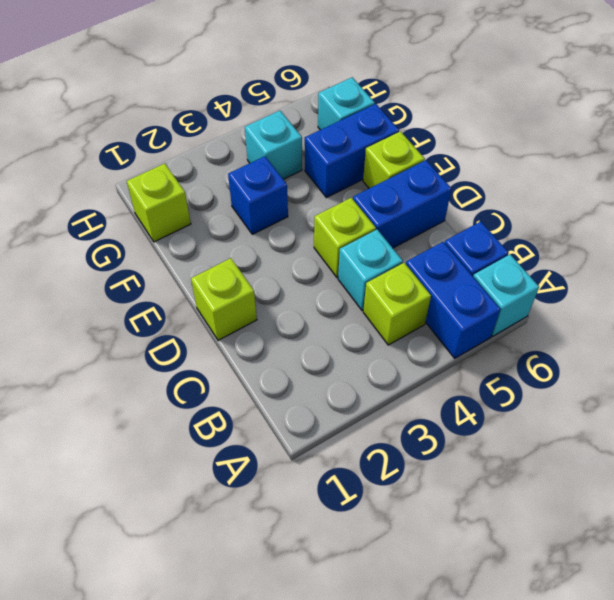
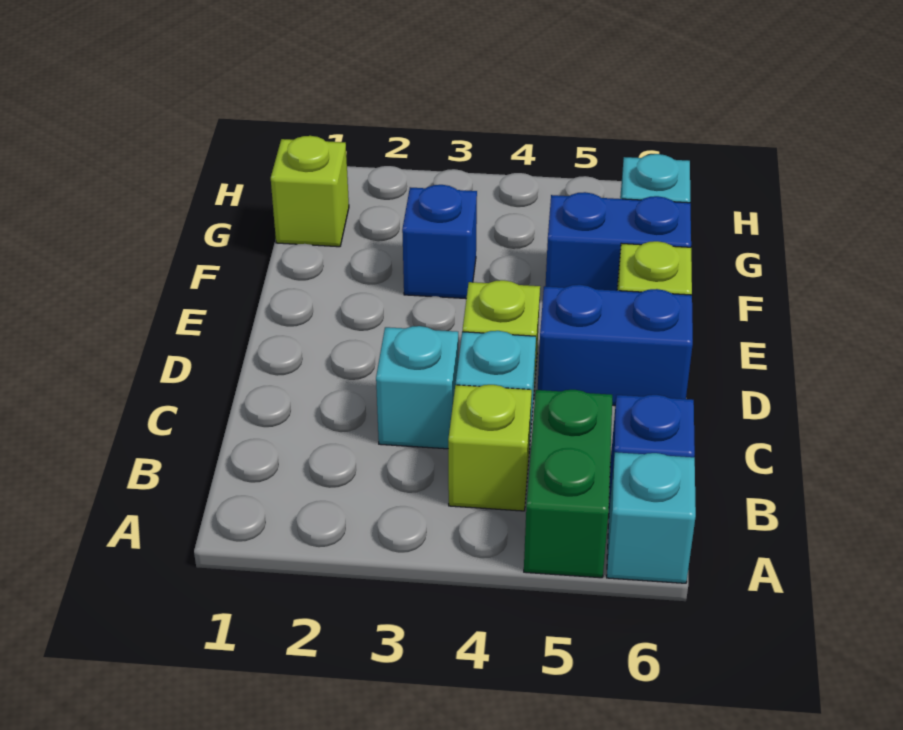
blue brick A5:B5 level 1 -> green brick A5:B5 level 1
lime brick D1 level 1 -> none
cyan brick G4 level 1 -> cyan brick C3 level 1

